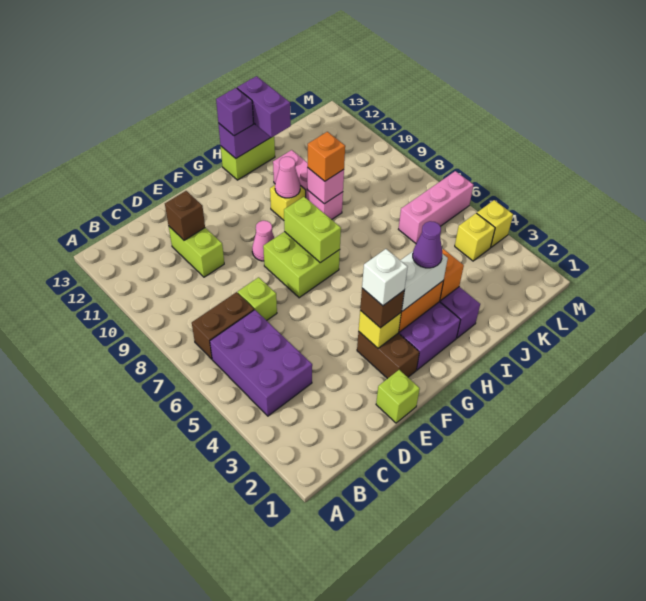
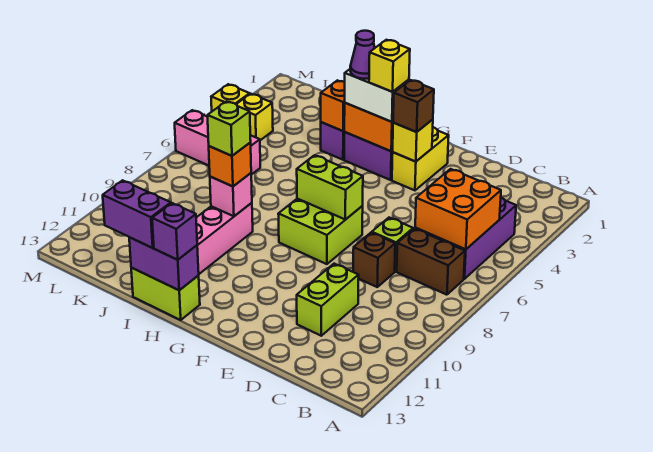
none -> orange brick B5:C6 level 2
brown brick D11 level 2 -> brown brick D8 level 1
lime brick E1 level 1 -> lime brick I9 level 4
brown brick F2:F3 level 1 -> yellow brick F2:F3 level 1
white brick F3 level 4 -> none
pink cone F9 level 1 -> none
lime brick G7:G8 level 2 -> lime brick F7:G7 level 2
yellow brick H10 level 1 -> yellow brick G3 level 4
pink cone H10 level 2 -> none
purple brick I12:I13 level 3 -> purple brick I13:J13 level 3

